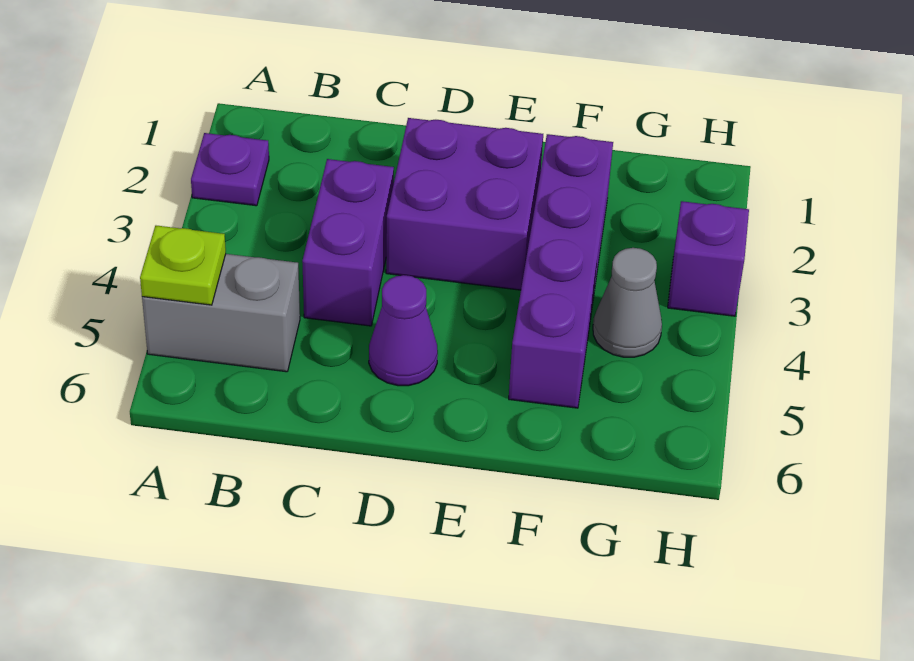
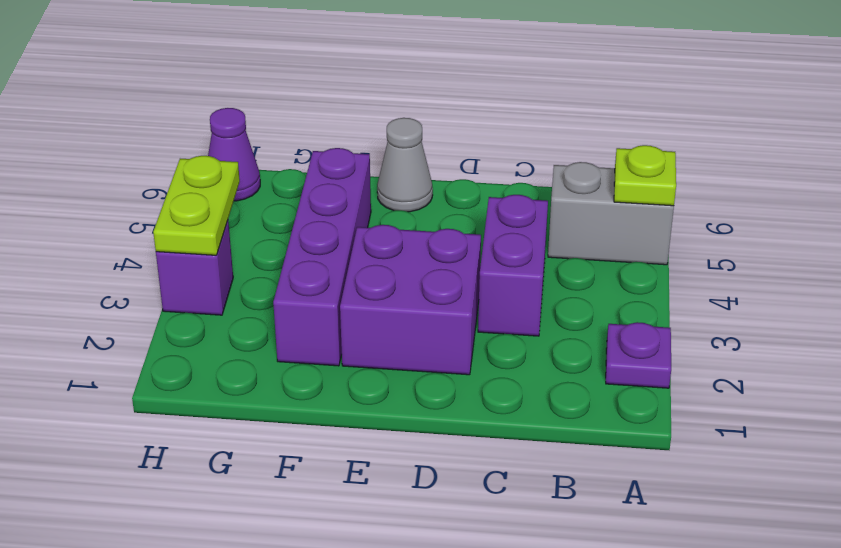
purple cone D5 level 1 -> purple cone H6 level 1
grey cone G4 level 1 -> grey cone E6 level 1
none -> lime plate H3:H4 level 2

